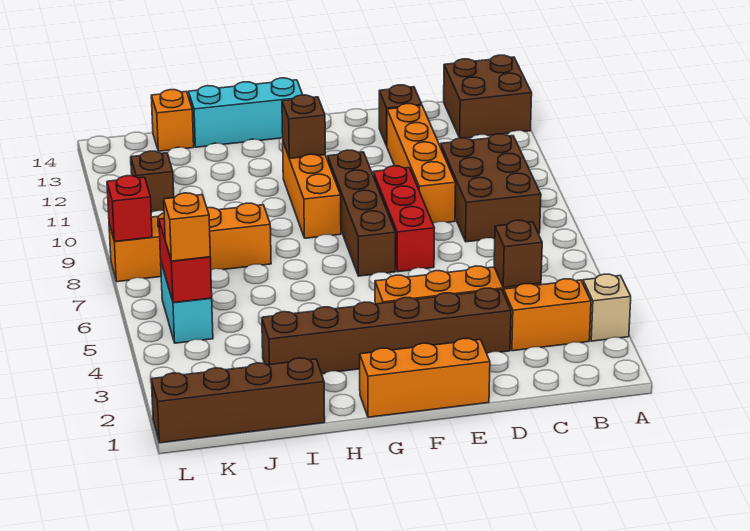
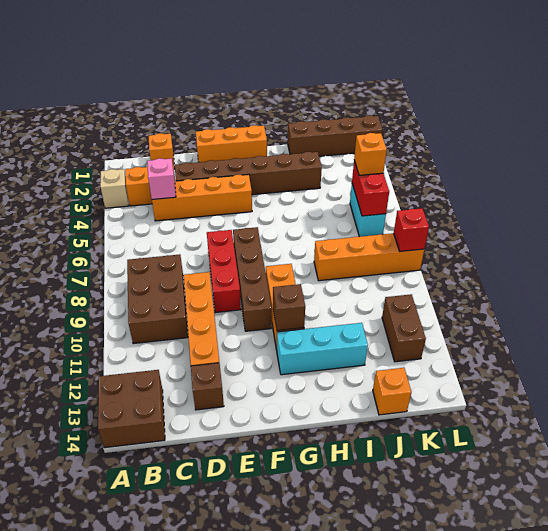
none -> orange brick C1 level 1
brown brick C4 level 2 -> pink brick C4 level 2
cyan brick G14:I14 level 1 -> cyan brick G12:I12 level 1
brown brick K11 level 1 -> brown brick K11:K12 level 1

